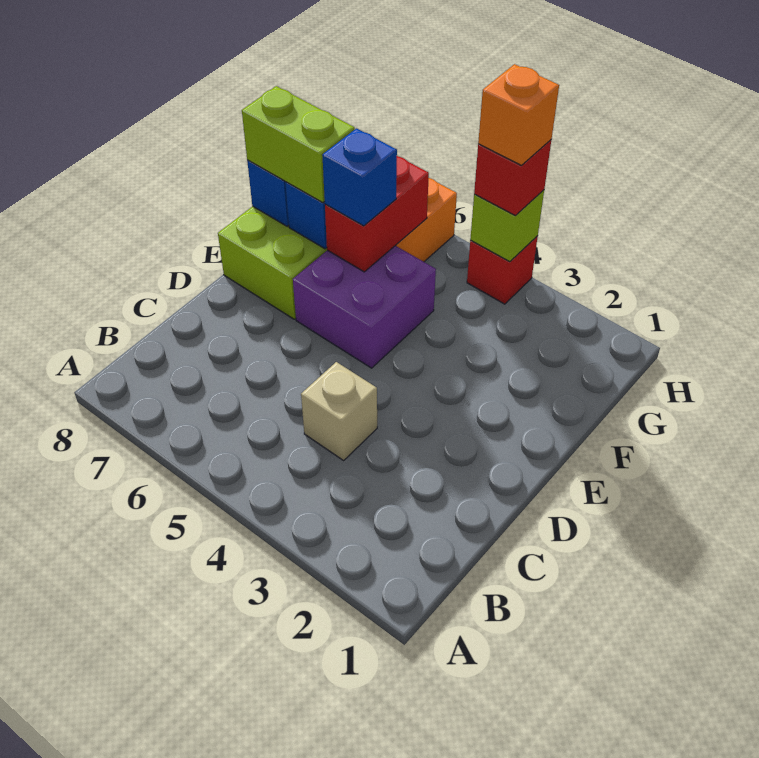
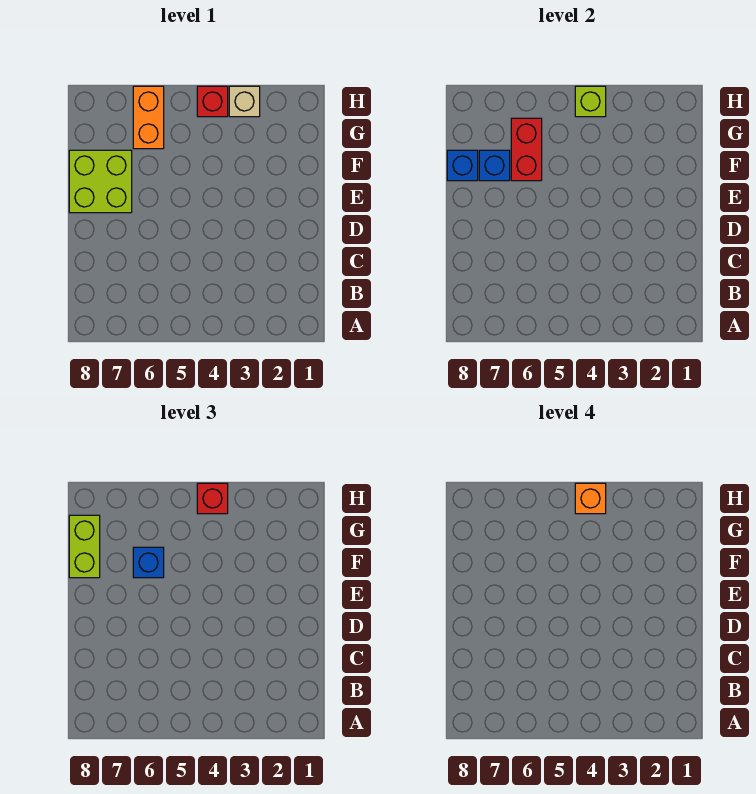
tan brick C4 level 1 -> tan brick H3 level 1
purple brick E5:F6 level 1 -> none
lime brick F7:F8 level 3 -> lime brick F8:G8 level 3

